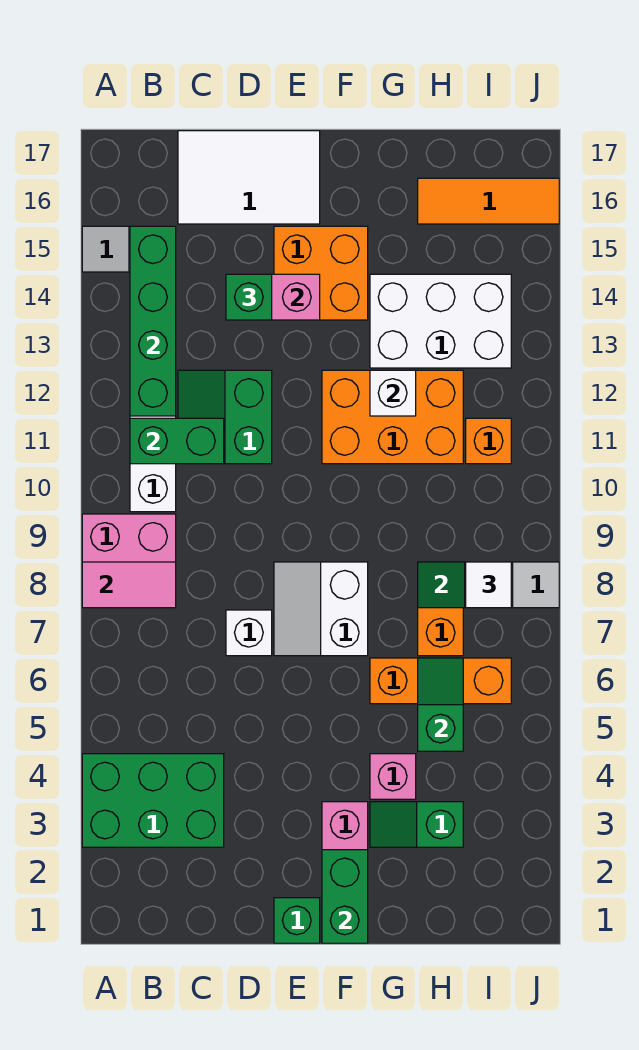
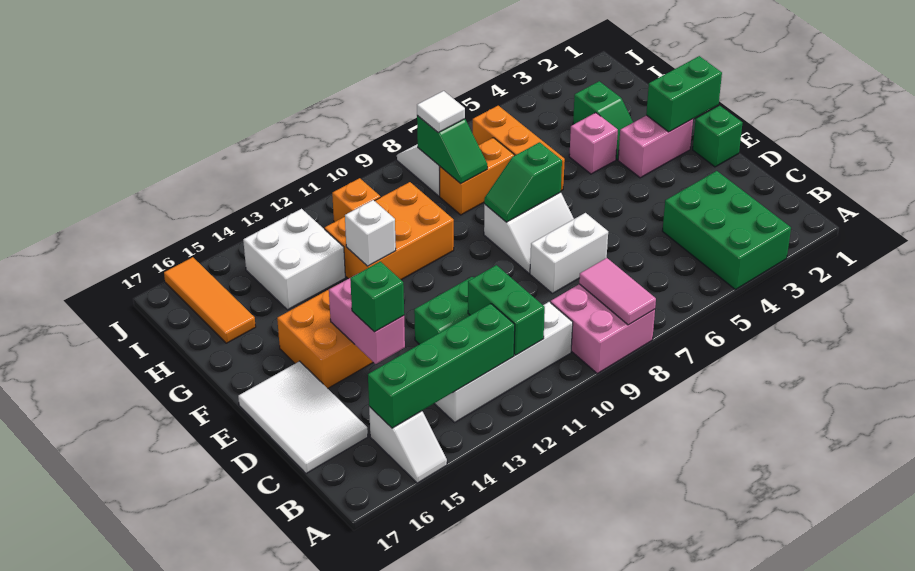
white brick D7 level 1 -> white brick D7:D8 level 1
orange brick F11:H12 level 1 -> orange brick G10:H12 level 1
white brick G13:I14 level 1 -> white brick H13:I14 level 1
green slope H5:H6 level 2 top 5 -> green slope F7:F8 level 2 top 7

